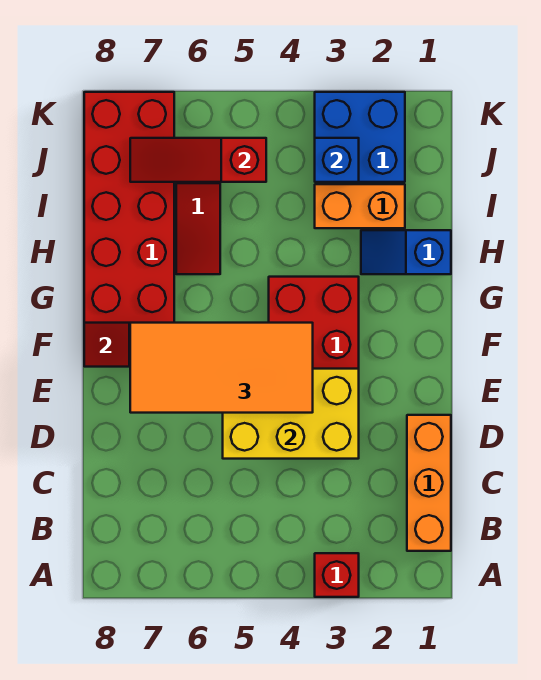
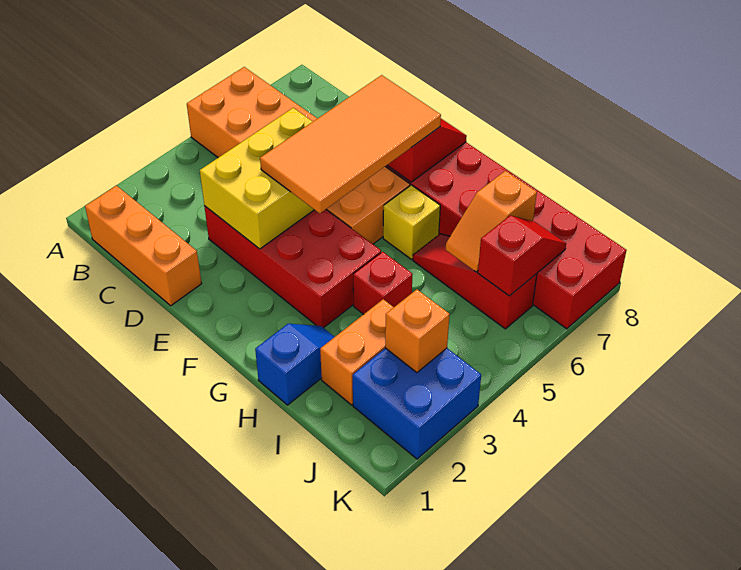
red brick A3 level 1 -> red brick H4 level 1
none -> orange brick A5:F6 level 1
none -> yellow brick G6 level 1
none -> orange slope I6:I7 level 2 top 7
blue brick J3 level 2 -> orange brick J3 level 2
red slope J5:J7 level 2 top 5 -> red slope J6:J7 level 2 top 6

